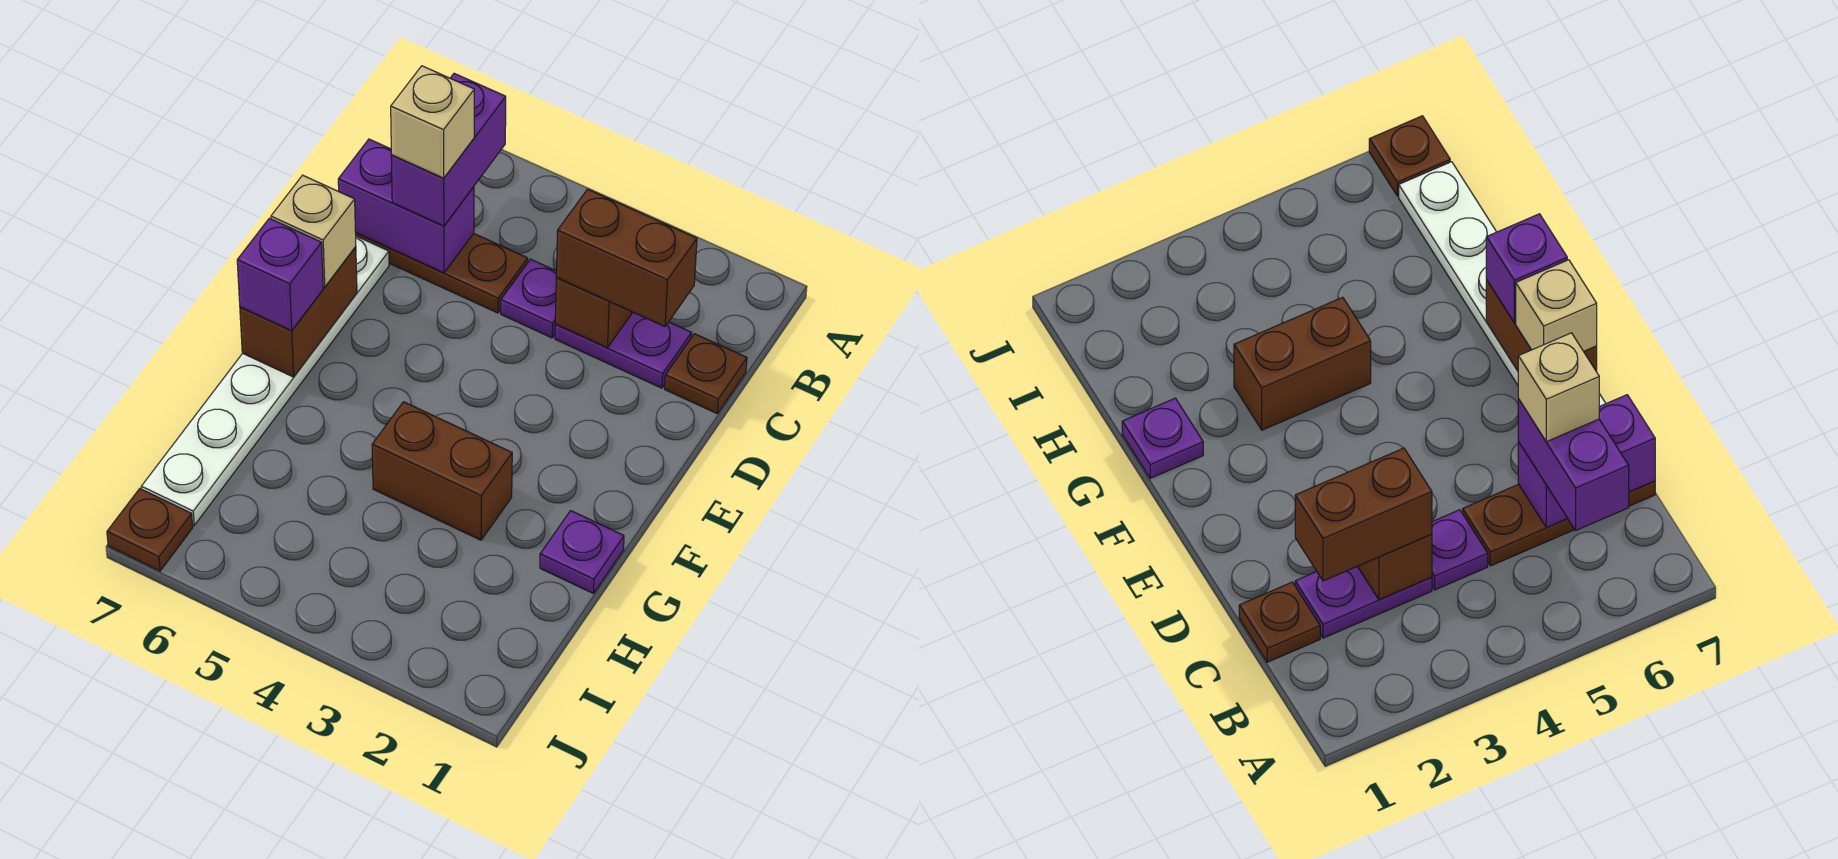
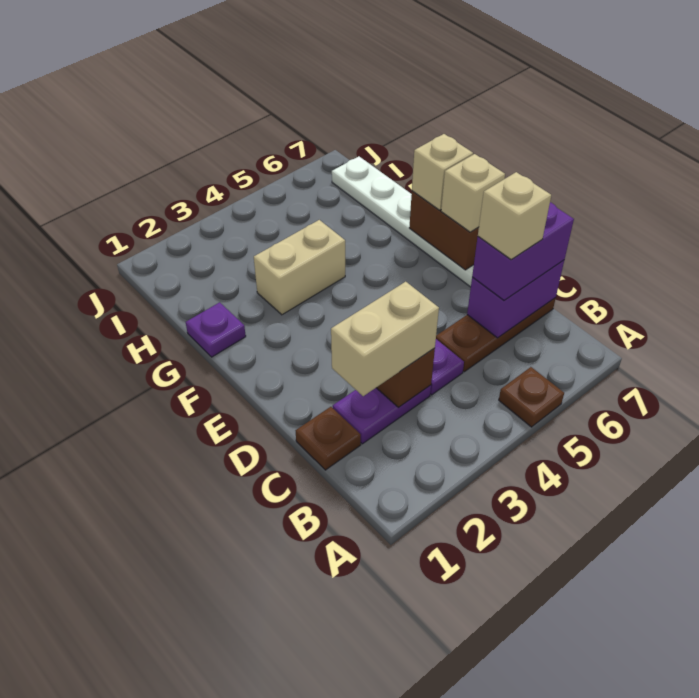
purple brick B6:C6 level 3 -> purple brick C6:C7 level 3
brown brick C2:C3 level 3 -> tan brick C2:C3 level 3
purple brick F7 level 3 -> tan brick F7 level 3
brown brick G3:G4 level 1 -> tan brick G3:G4 level 1
brown plate J7 level 1 -> brown plate A5 level 1

